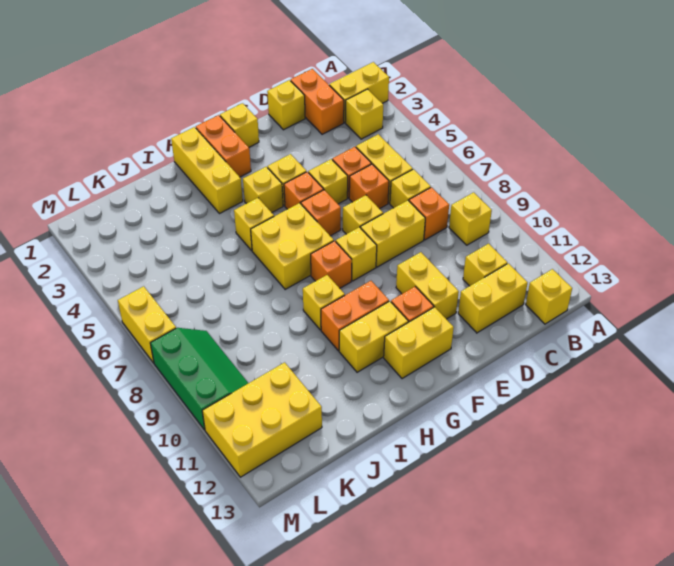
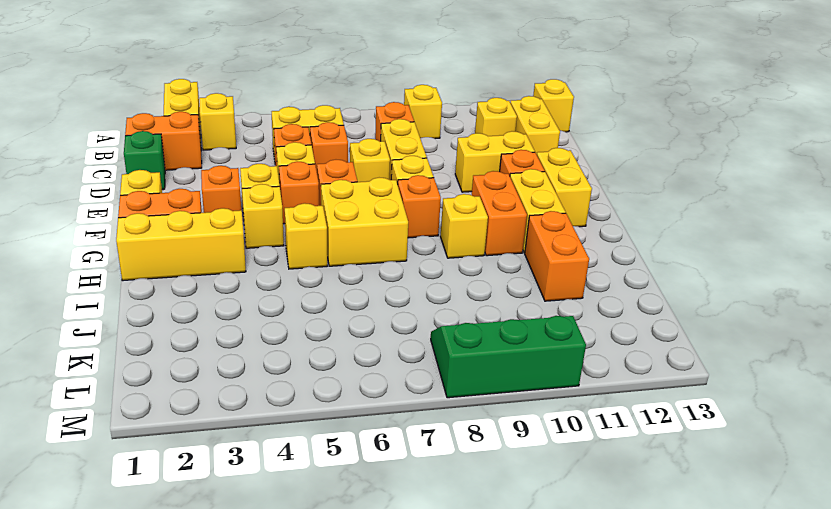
yellow brick C7 level 1 -> none
yellow brick D1 level 1 -> green brick D1 level 1
none -> orange brick F3 level 1
none -> orange brick I11:J11 level 1
yellow brick K11:M12 level 1 -> none
yellow brick M6:M7 level 1 -> none

